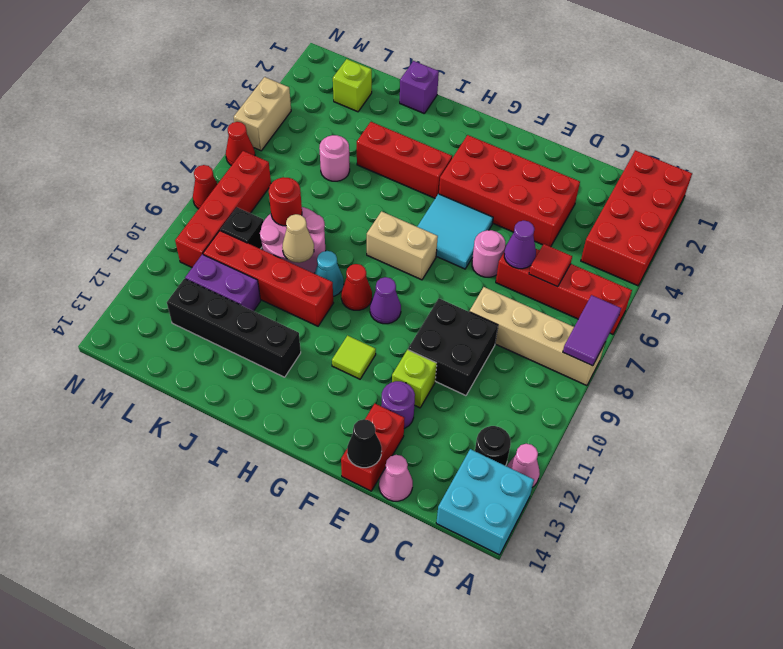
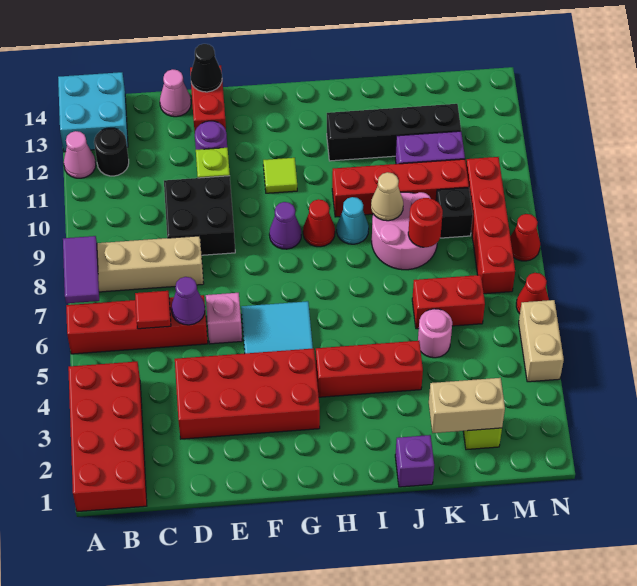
pink round brick E6 level 1 -> pink brick E6 level 1
tan brick G7:H7 level 1 -> tan brick K2:L2 level 2
none -> red brick K6:L6 level 1

